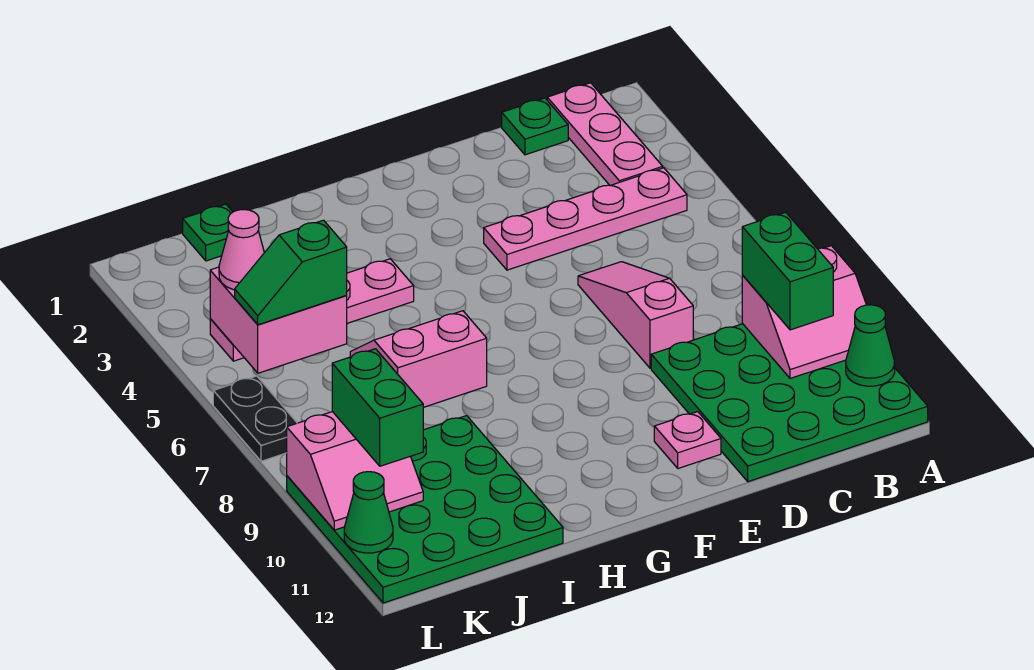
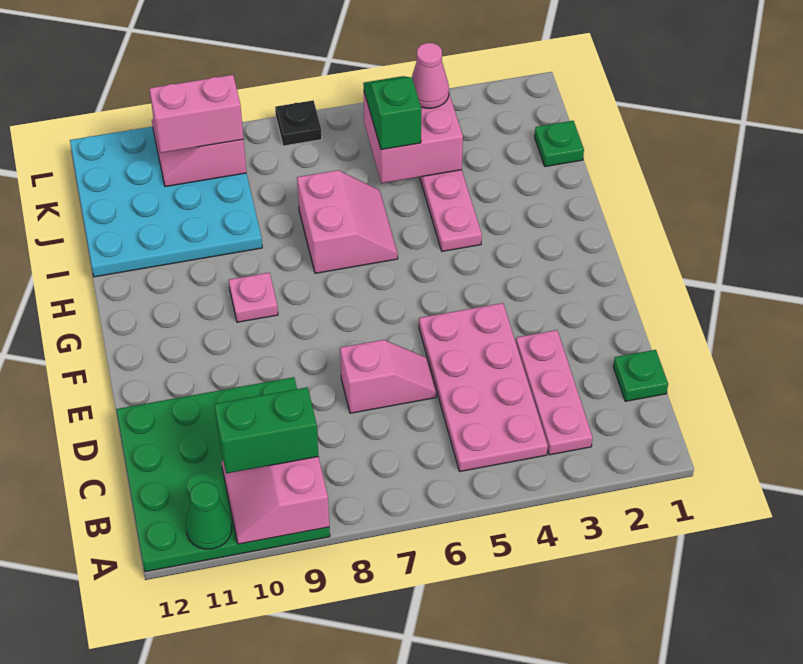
pink plate B1:B3 level 1 -> pink plate B3:D3 level 1
pink plate B4:E4 level 1 -> pink plate B4:E5 level 1
pink slope D6:D8 level 1 top 8 -> pink slope D6:D7 level 1 top 7
pink plate E11 level 1 -> pink plate G9 level 1
green plate I9:L12 level 1 -> cyan plate I9:L12 level 1
green brick K9:K10 level 3 -> pink brick K9:K10 level 3
black plate L6:L7 level 1 -> black plate L7 level 1
green cone L11 level 2 -> none

